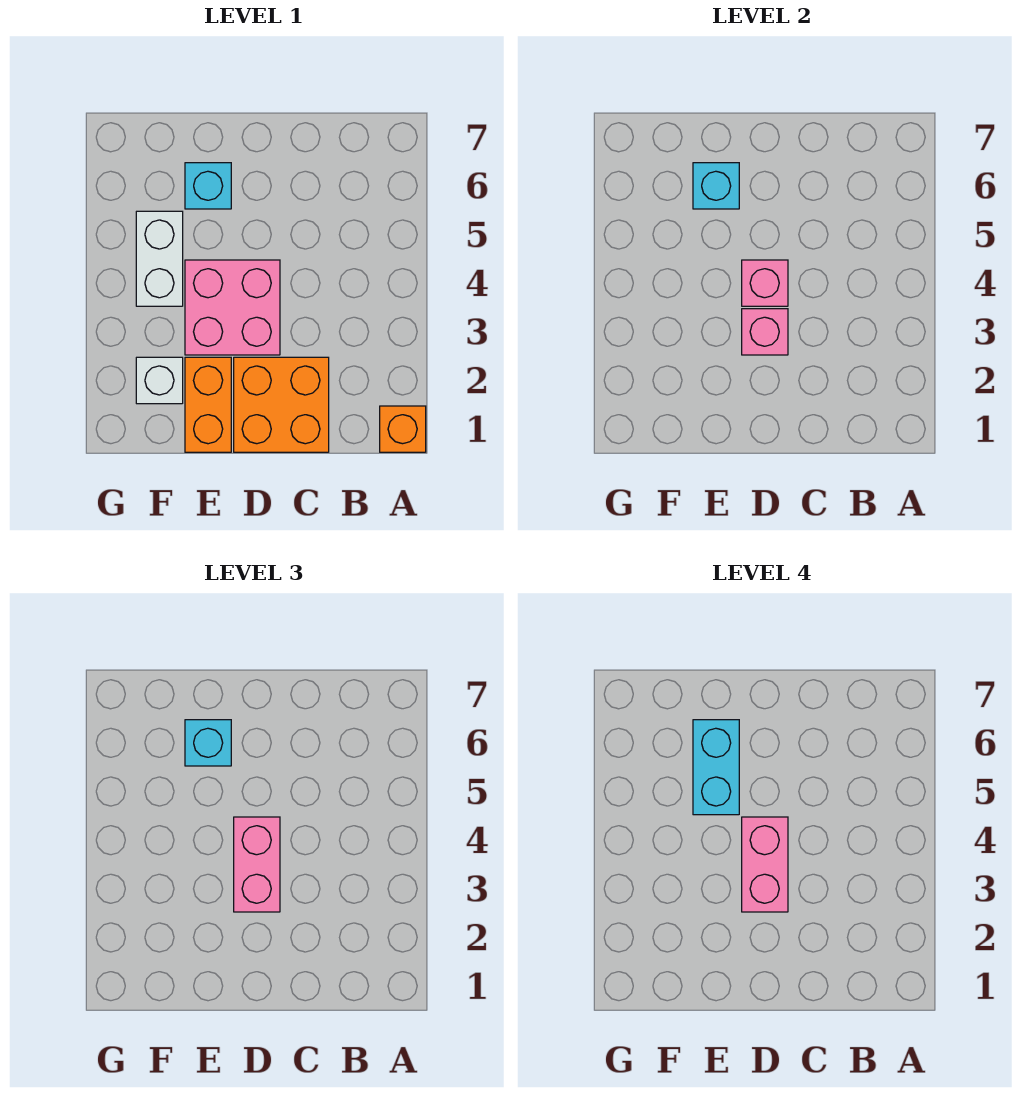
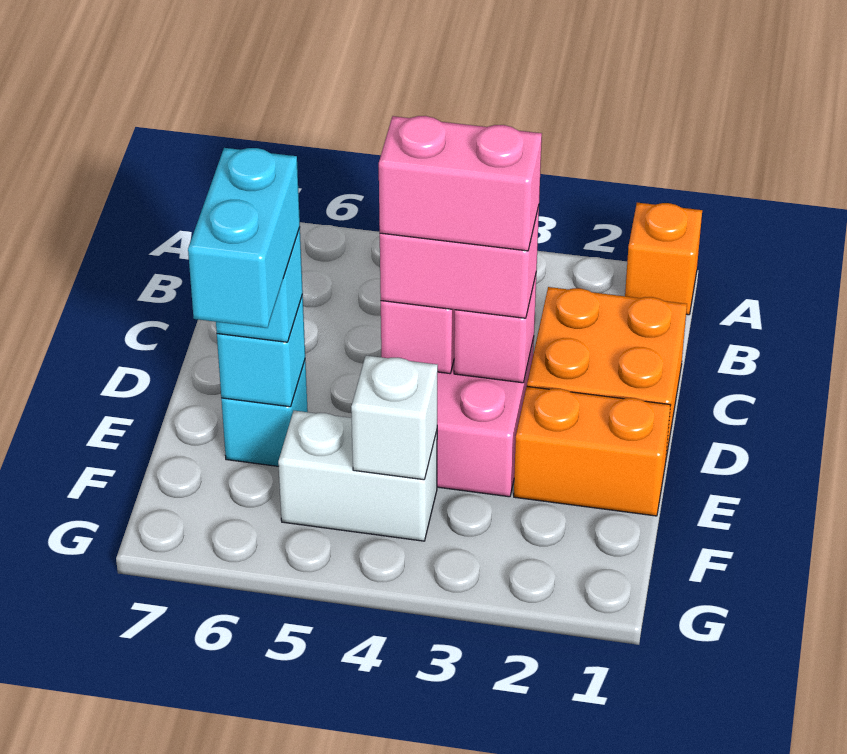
cyan brick E5:E6 level 4 -> cyan brick E6:F6 level 4
white brick F2 level 1 -> white brick F4 level 2

